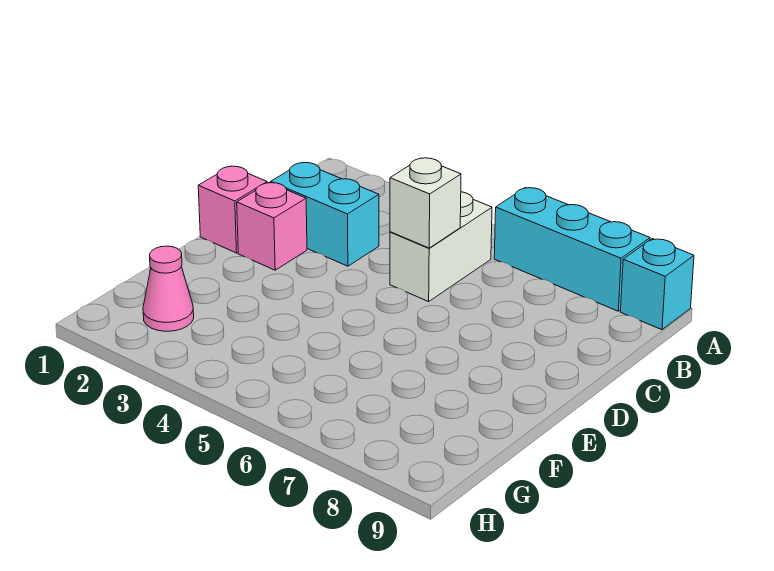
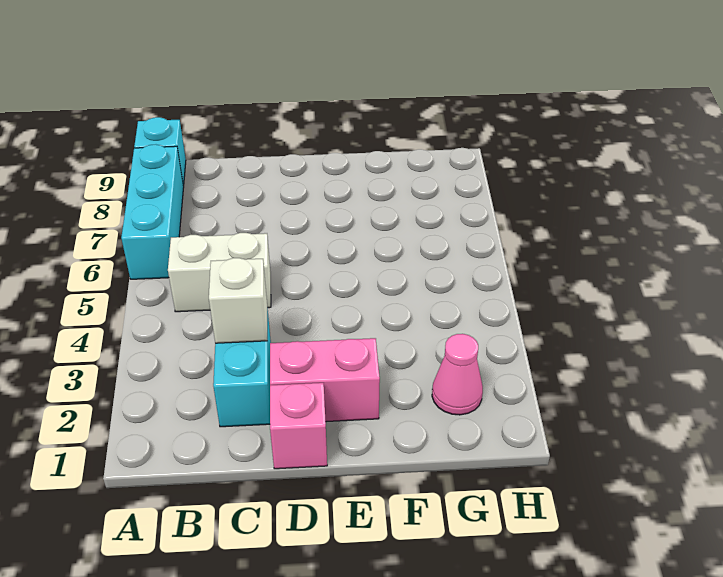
white brick C5 level 2 -> white brick C3 level 2
pink brick D2 level 1 -> pink brick D2:E2 level 1

